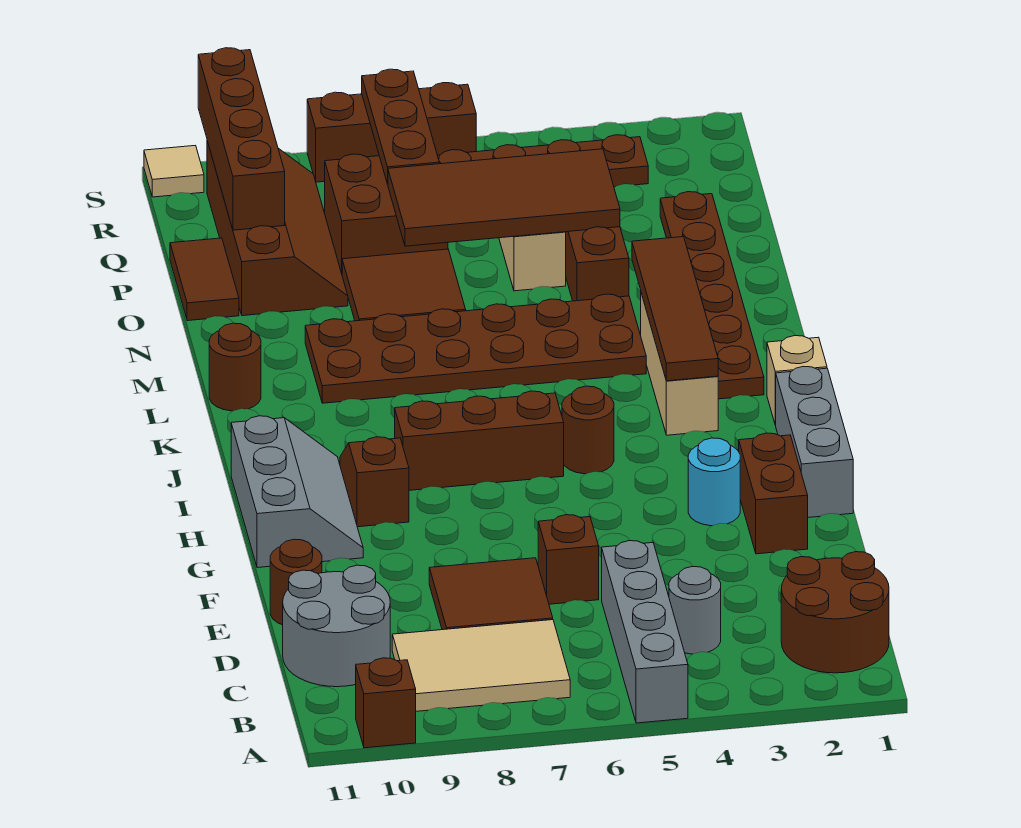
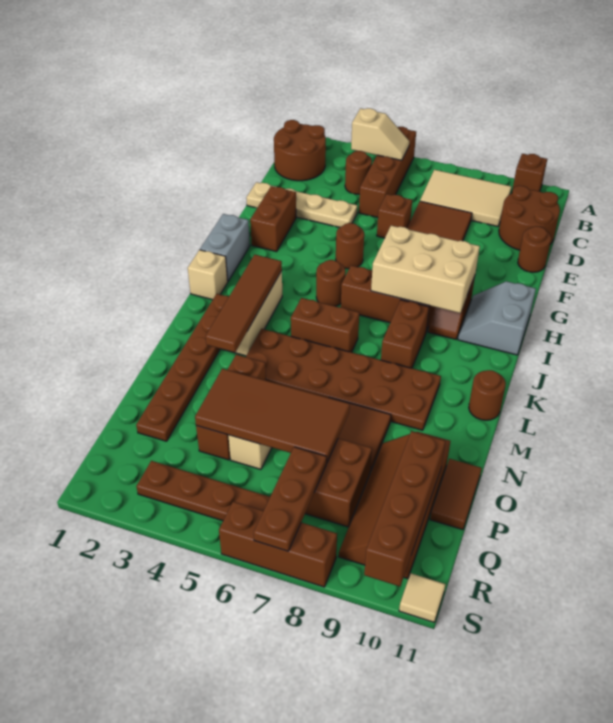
grey brick A5:D5 level 1 -> brown brick A5:D5 level 1
none -> tan slope B4:B5 level 2 top 4
grey round brick C4 level 1 -> brown round brick C4 level 1
grey round brick C10:D11 level 1 -> brown round brick C10:D11 level 1
none -> tan plate E1:E4 level 1
grey brick G1:I1 level 1 -> grey brick H1:I1 level 1
cyan round brick G3 level 1 -> none
none -> brown round brick G5 level 1
grey slope G10:I11 level 1 top 11 -> grey slope H10:I11 level 1 top 11
none -> tan brick H7:I9 level 2
none -> brown brick J8:K8 level 1
none -> brown brick K5:K6 level 1

